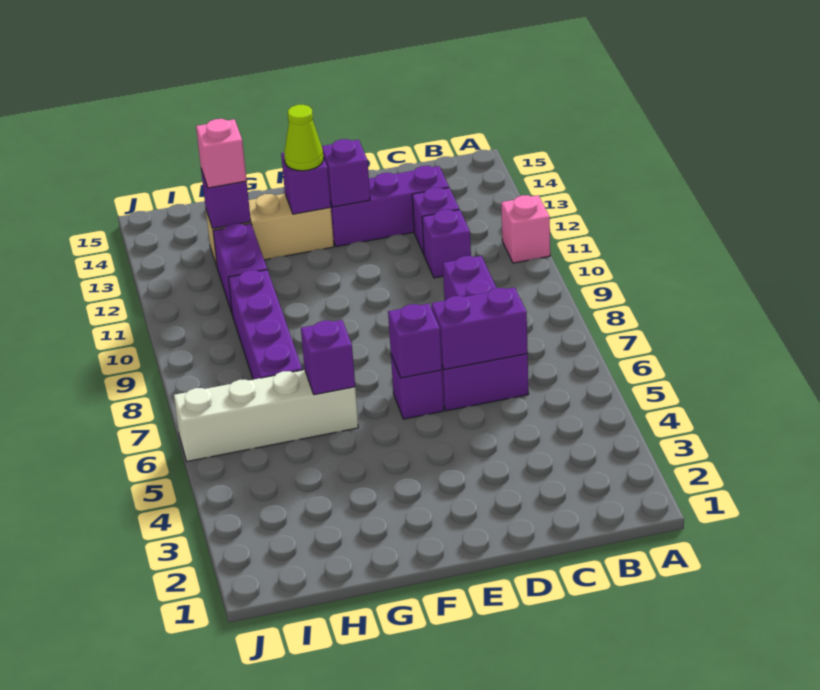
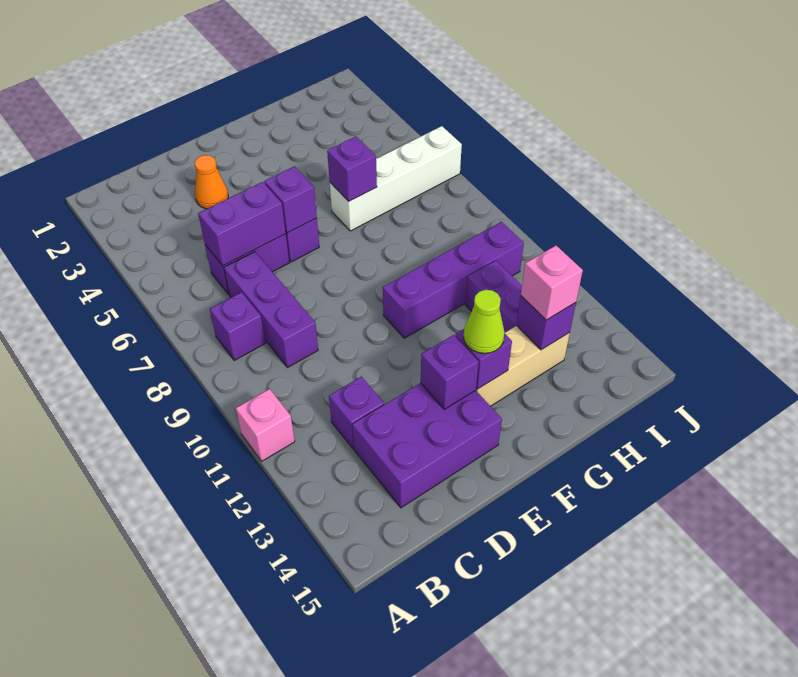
purple brick C11 level 1 -> purple brick B8 level 1
purple brick C13:E13 level 1 -> purple brick C13:E14 level 1
none -> orange cone D3 level 1
purple brick H7:H10 level 1 -> purple brick F10:I10 level 1

